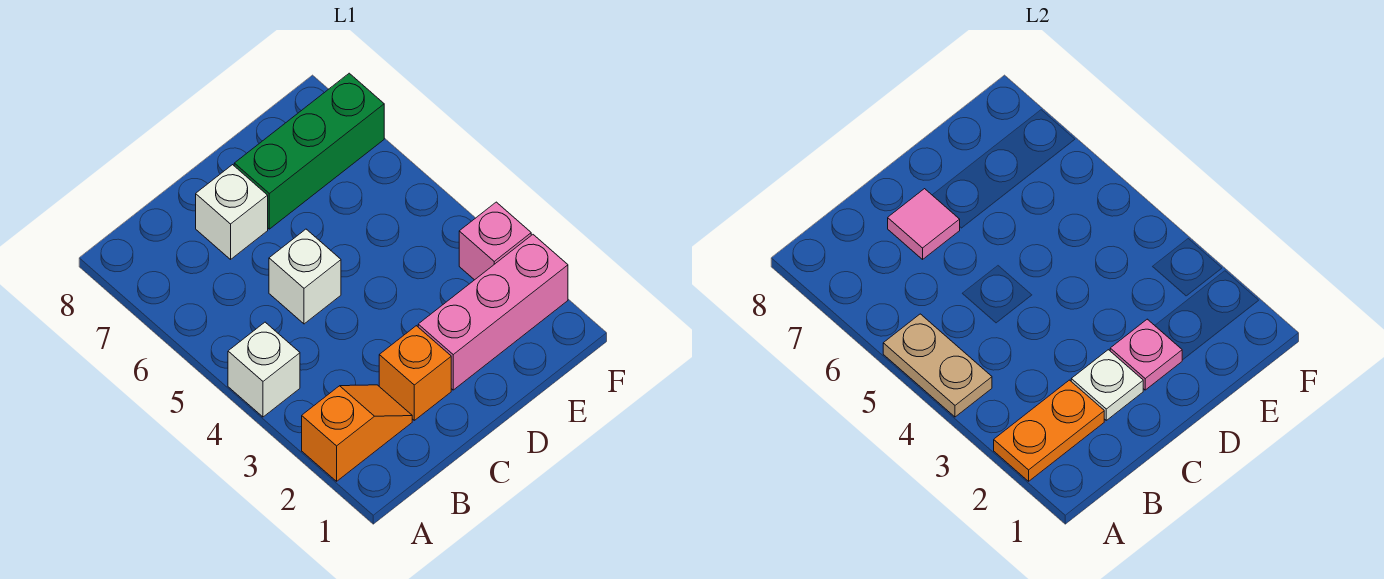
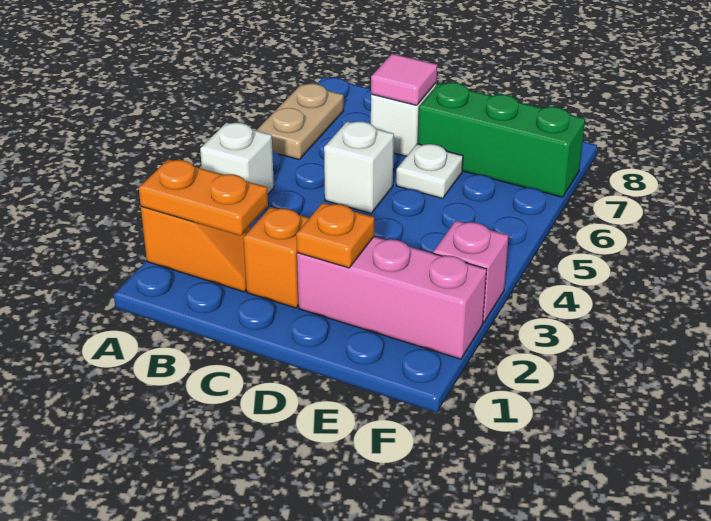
tan plate A4:A5 level 2 -> tan plate A6:A7 level 1
white plate C2 level 2 -> white plate D6 level 1
pink plate D2 level 2 -> orange plate D2 level 2

